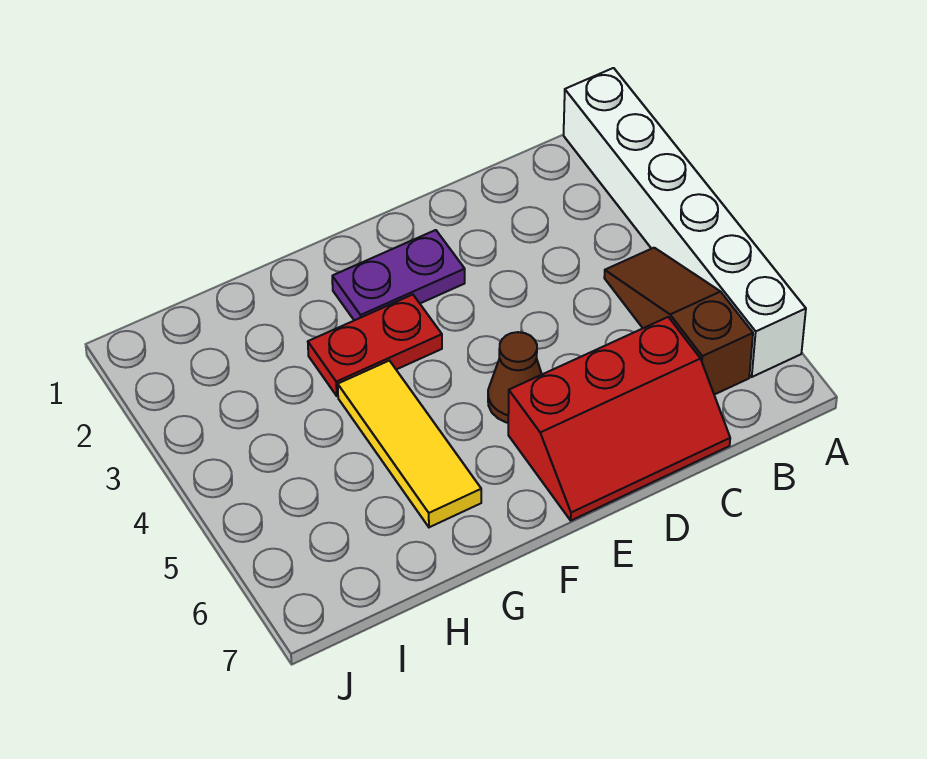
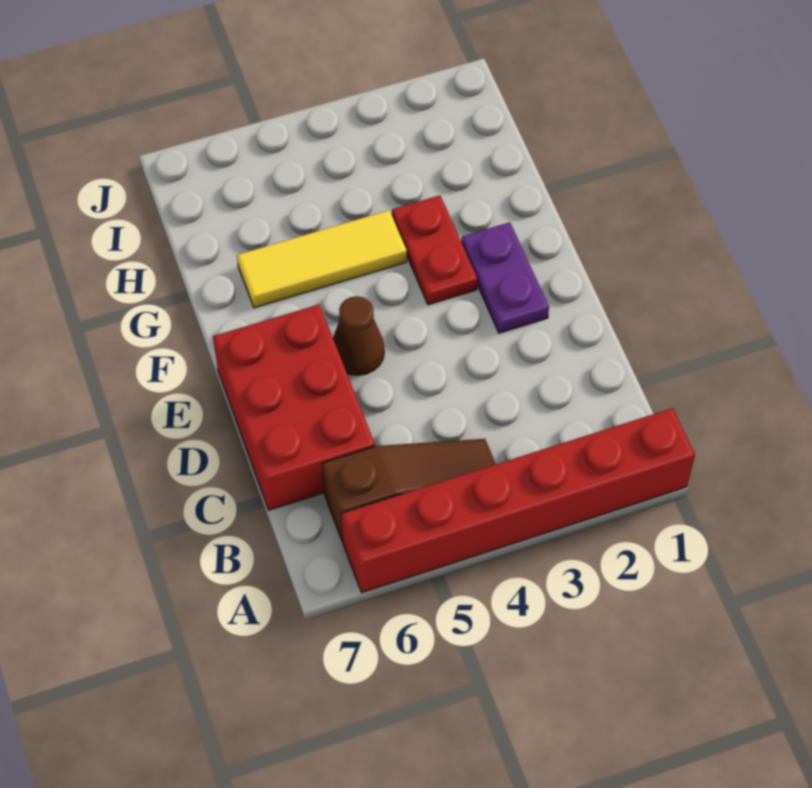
white brick A1:A6 level 1 -> red brick A1:A6 level 1
red slope C6:E7 level 1 top 6 -> red brick C6:E7 level 1

